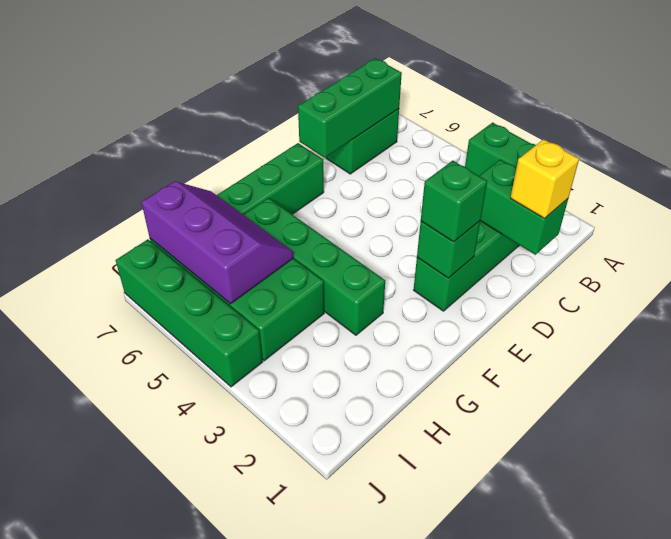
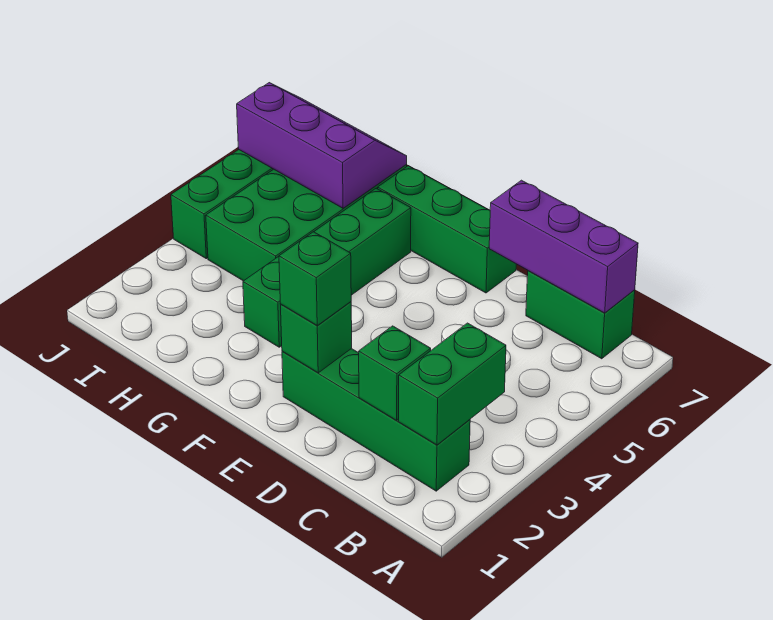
green brick B7:D7 level 2 -> purple brick B7:D7 level 2
green brick C1:C2 level 2 -> green brick C2 level 2
yellow brick C1 level 3 -> none
purple slope H5:I7 level 2 top I -> purple slope H6:J7 level 2 top 6

